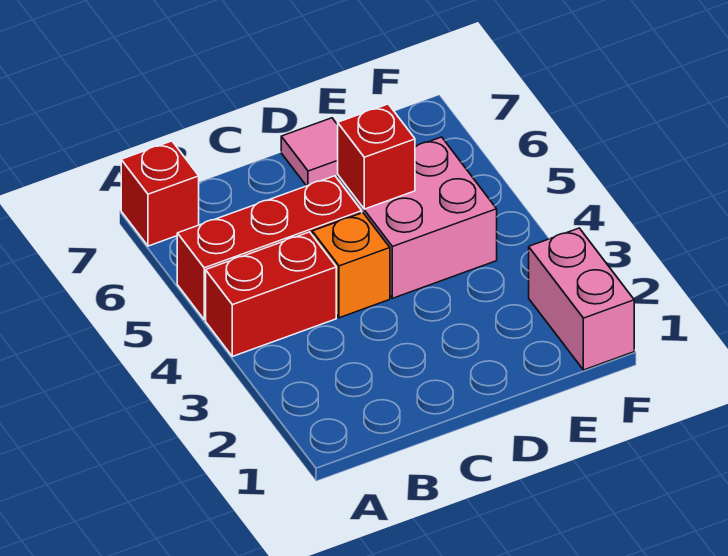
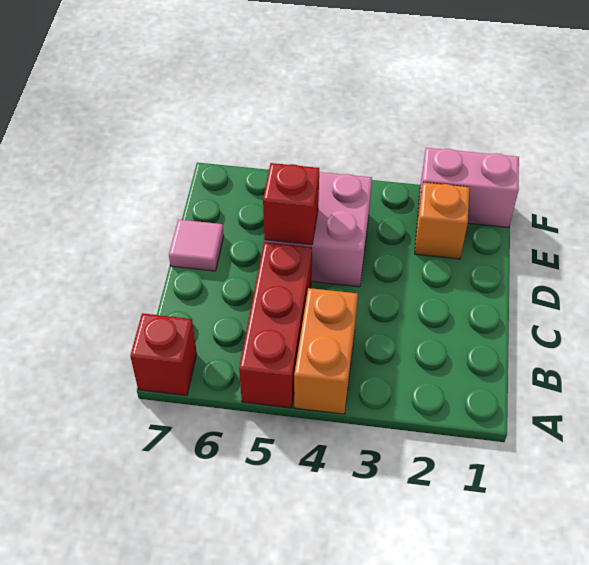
red brick A4:B4 level 1 -> orange brick A4:B4 level 1
orange brick C4 level 1 -> orange brick E2 level 1

